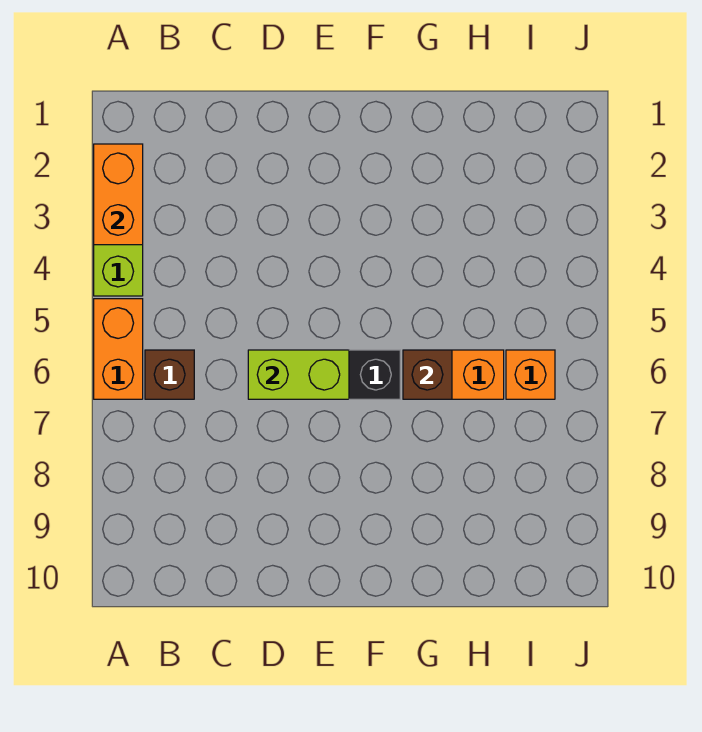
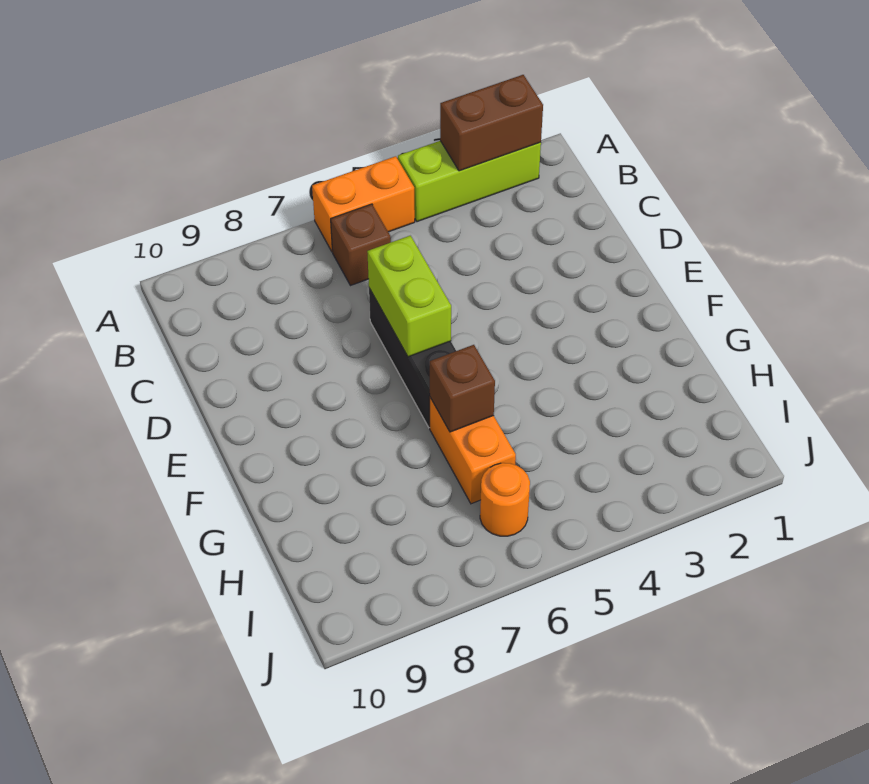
orange brick A2:A3 level 2 -> brown brick A2:A3 level 2
orange brick I6 level 1 -> orange round brick I6 level 1

